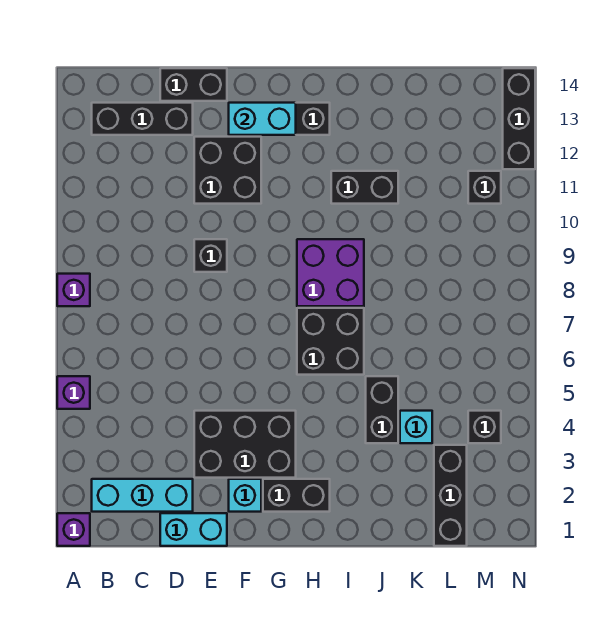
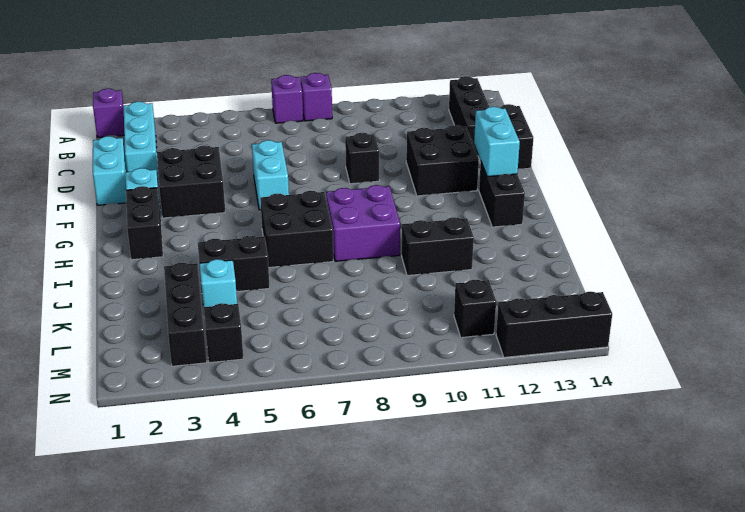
purple brick A5 level 1 -> purple brick A7 level 1
black brick E3:G4 level 1 -> black brick E3:F4 level 1
none -> cyan brick E6:F6 level 1
black brick I11:J11 level 1 -> black brick J10:J11 level 1
black brick L1:L3 level 1 -> black brick K3:M3 level 1

